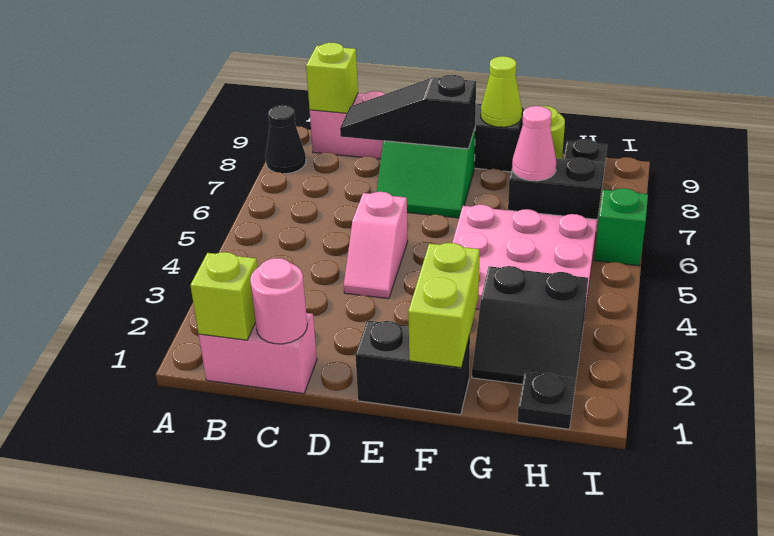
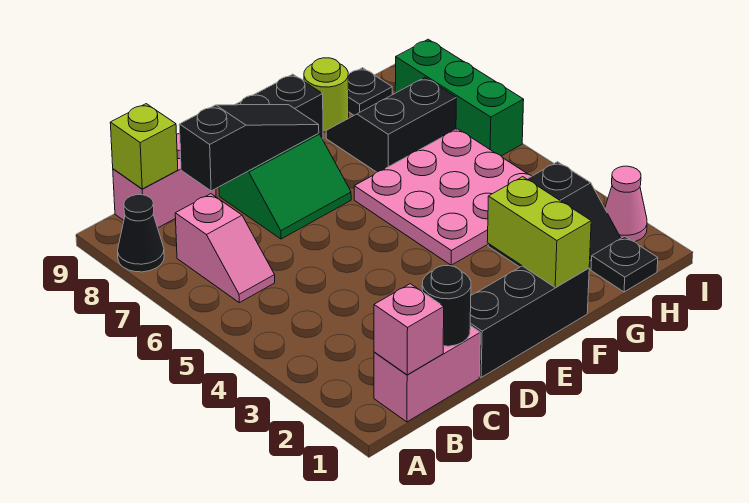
lime brick B1 level 2 -> pink brick B1 level 2
pink round brick C1 level 2 -> black round brick C1 level 2
black slope C8:E8 level 2 top E -> black slope C8:E8 level 2 top C
pink slope D4:D5 level 1 top 5 -> pink slope B6:B7 level 1 top 7
black brick E1:F1 level 1 -> black brick D1:F1 level 1
lime cone F9 level 2 -> none
pink cone G7 level 2 -> pink cone I2 level 1
green brick I6 level 1 -> green brick I6:I8 level 1

